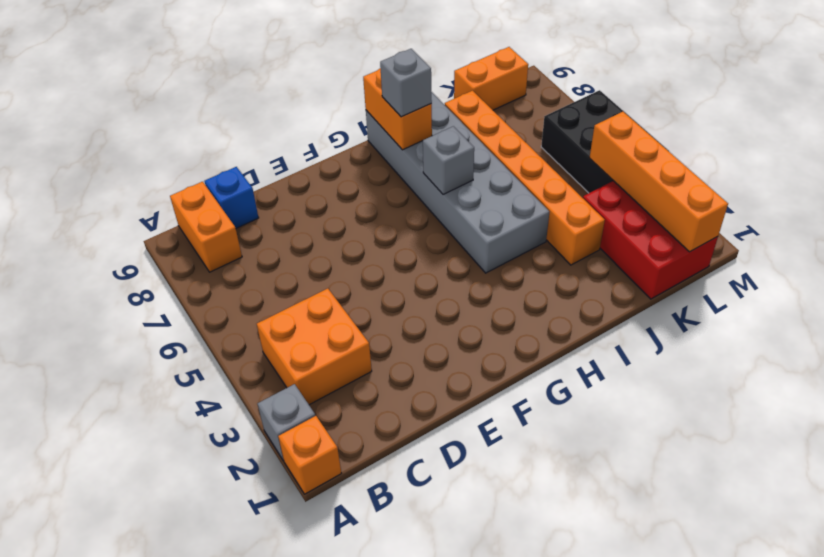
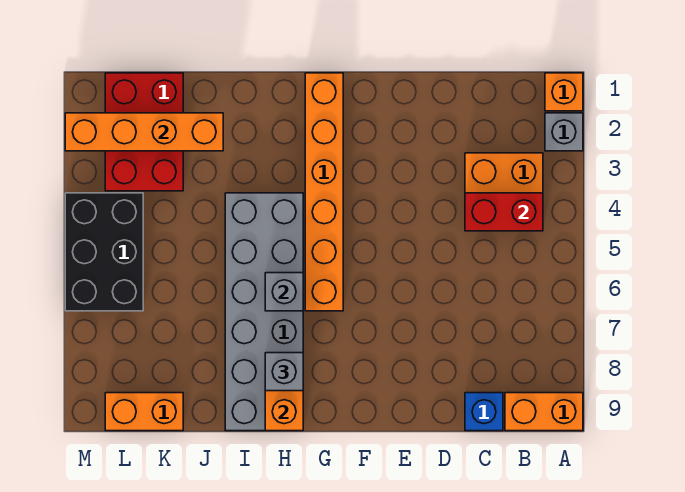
none -> red brick B4:C4 level 2
orange brick B8:B9 level 1 -> orange brick A9:B9 level 1
orange brick J3:J8 level 1 -> orange brick G1:G6 level 1
orange brick L1:L4 level 2 -> orange brick J2:M2 level 2

